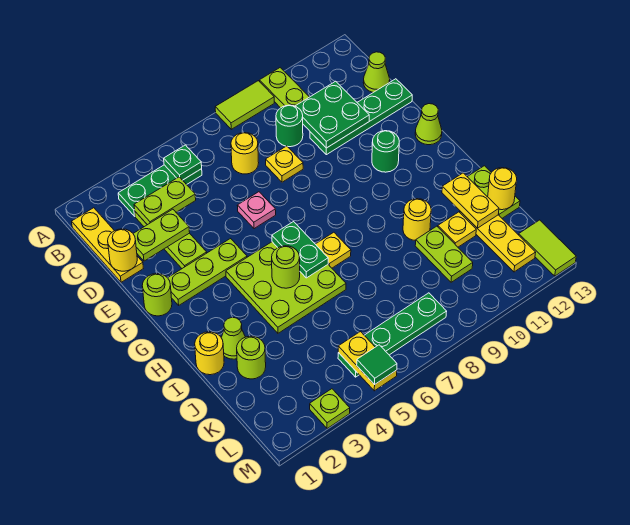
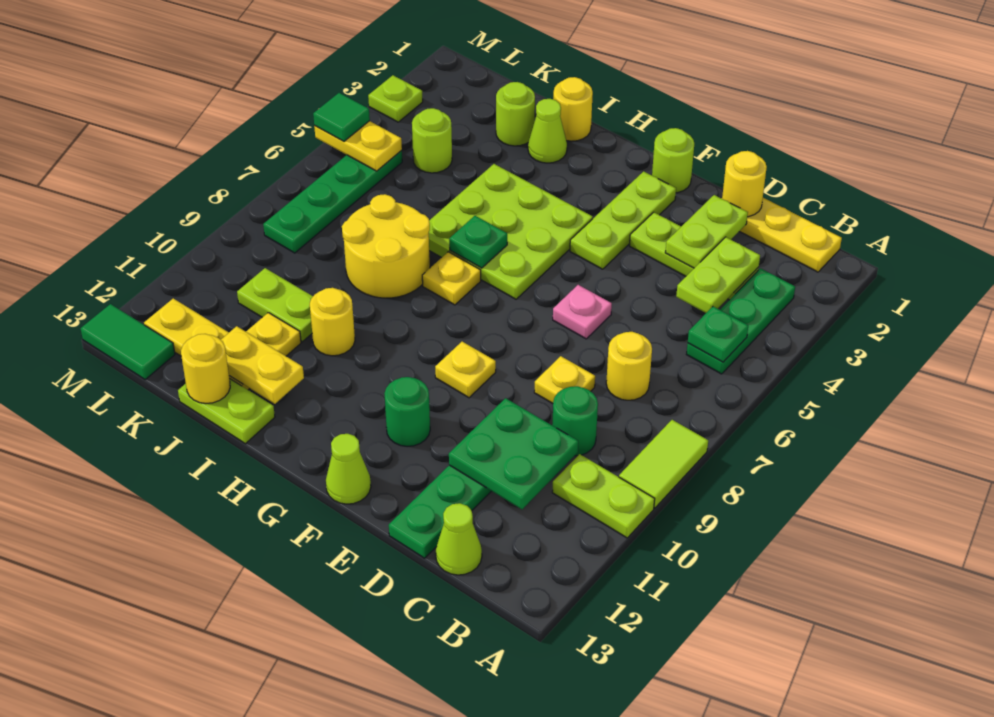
none -> yellow plate F9 level 1
green plate G6:H6 level 2 -> green plate H6 level 2
lime round brick H5 level 2 -> lime round brick K4 level 1
none -> yellow round brick I7:J8 level 1
lime tile L13:M13 level 1 -> green tile L13:M13 level 1

